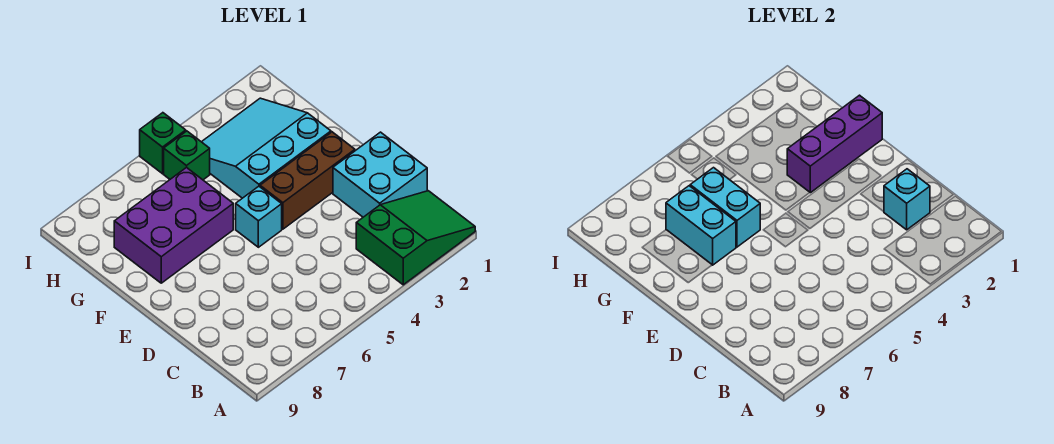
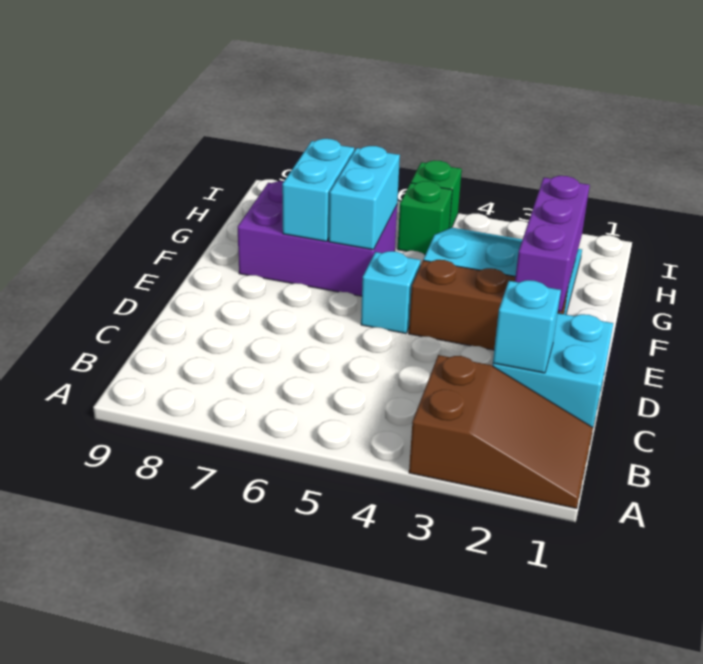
green slope A1:B3 level 1 top 3 -> brown slope A1:B3 level 1 top 3
purple brick F1:F3 level 2 -> purple brick E2:G2 level 2

